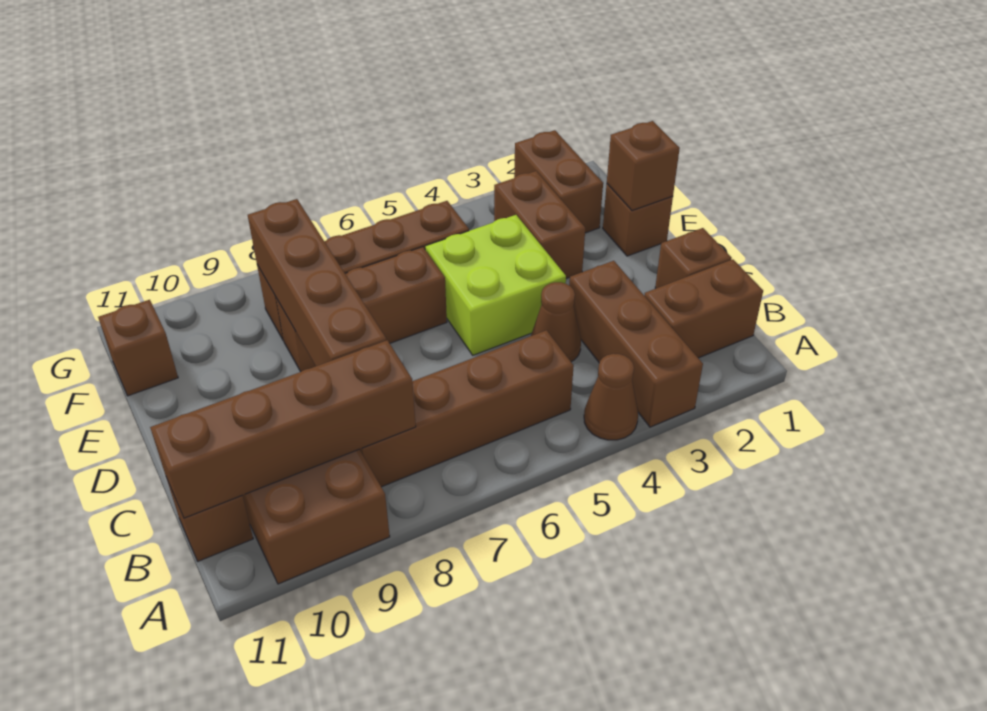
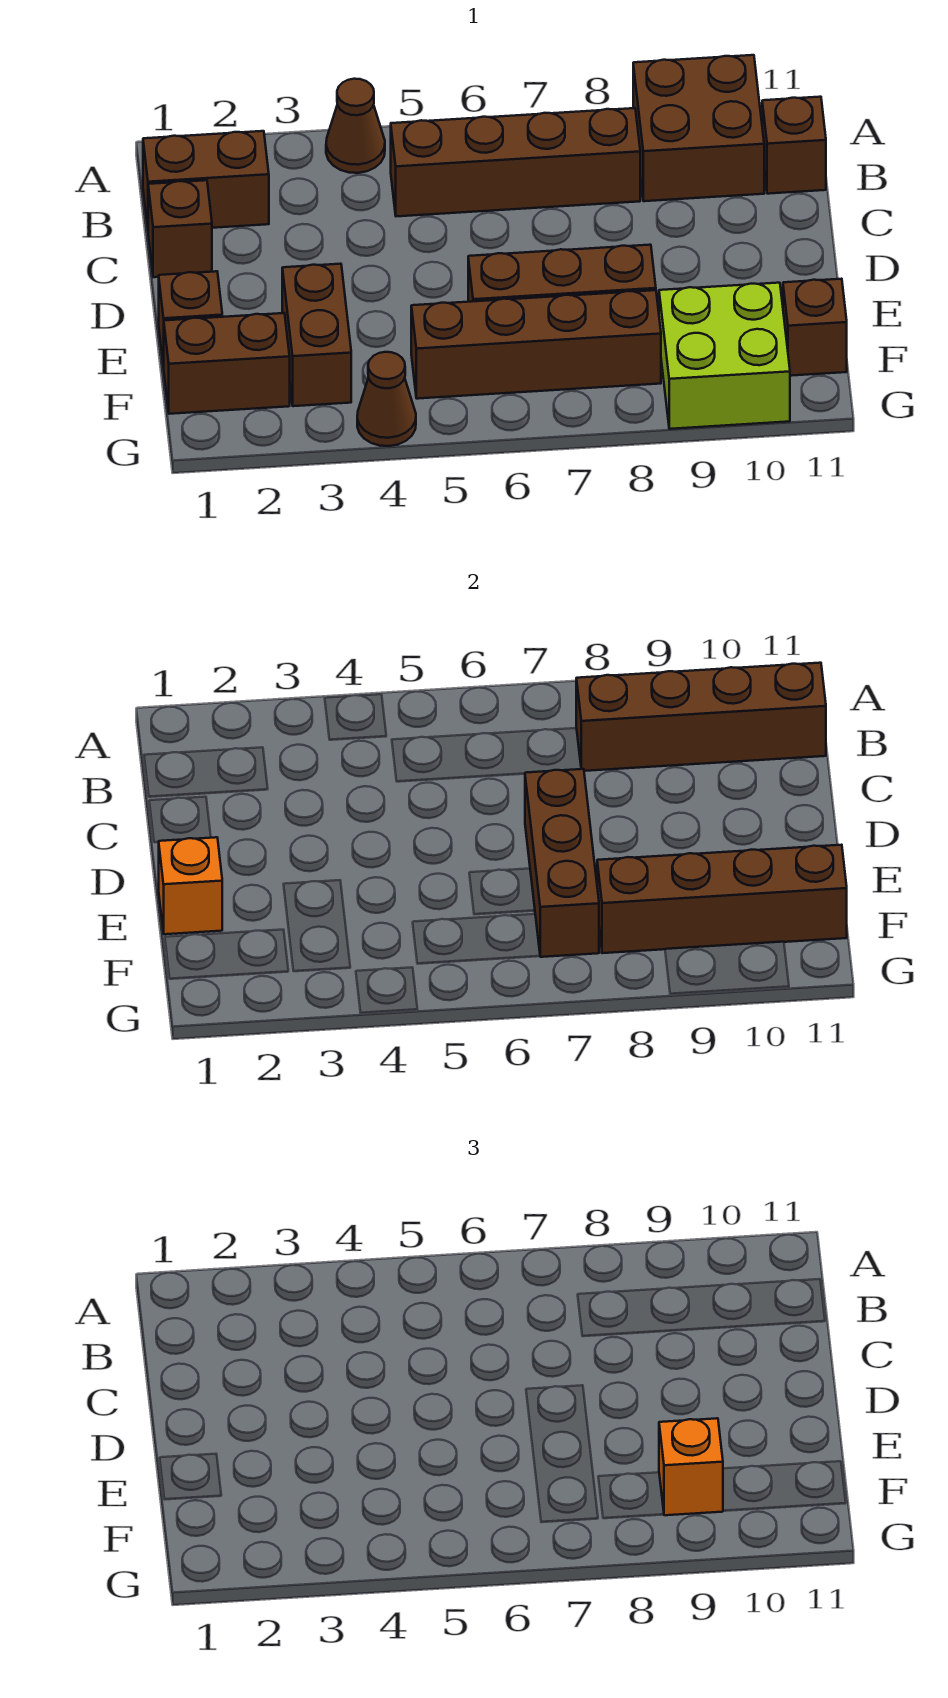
brown brick A3:C3 level 1 -> brown brick D7:F7 level 2
brown cone C4 level 1 -> brown cone G4 level 1
brown brick C8:F8 level 2 -> brown brick F8:F11 level 2
lime brick D4:E5 level 1 -> lime brick F9:G10 level 1
brown brick E1 level 2 -> orange brick E1 level 2
brown brick F2:G2 level 1 -> brown brick F1:F2 level 1
none -> orange brick F9 level 3

